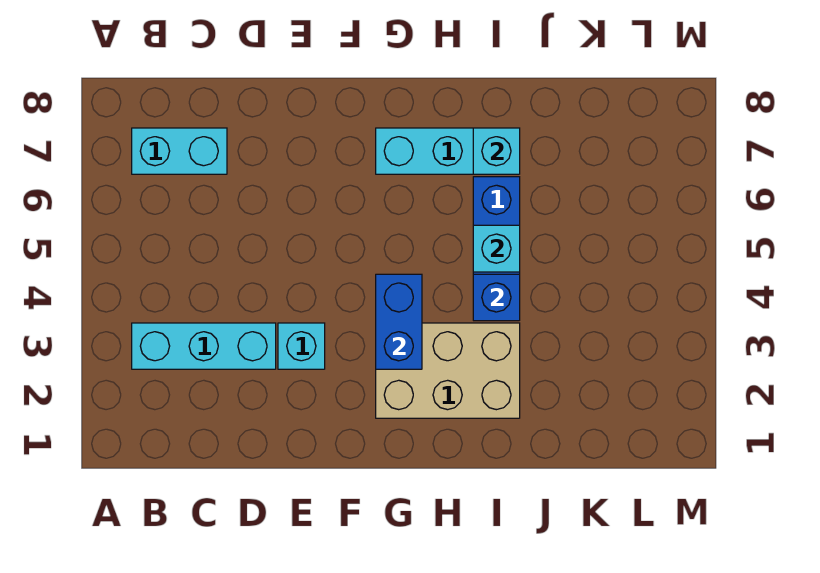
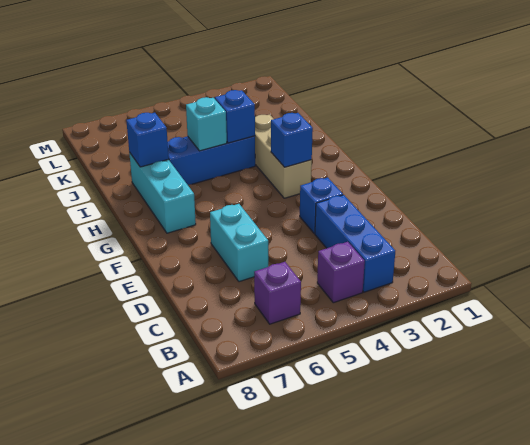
cyan brick B3:D3 level 1 -> blue brick B3:D3 level 1
none -> purple brick B4 level 1
none -> purple brick B6 level 1
cyan brick B7:C7 level 1 -> cyan brick D6:E6 level 1
cyan brick E3 level 1 -> blue brick E3 level 1
tan brick G2:I3 level 1 -> tan brick G3:I3 level 1
blue brick G3:G4 level 2 -> blue brick G3 level 2
cyan brick I7 level 2 -> blue brick I7 level 2

